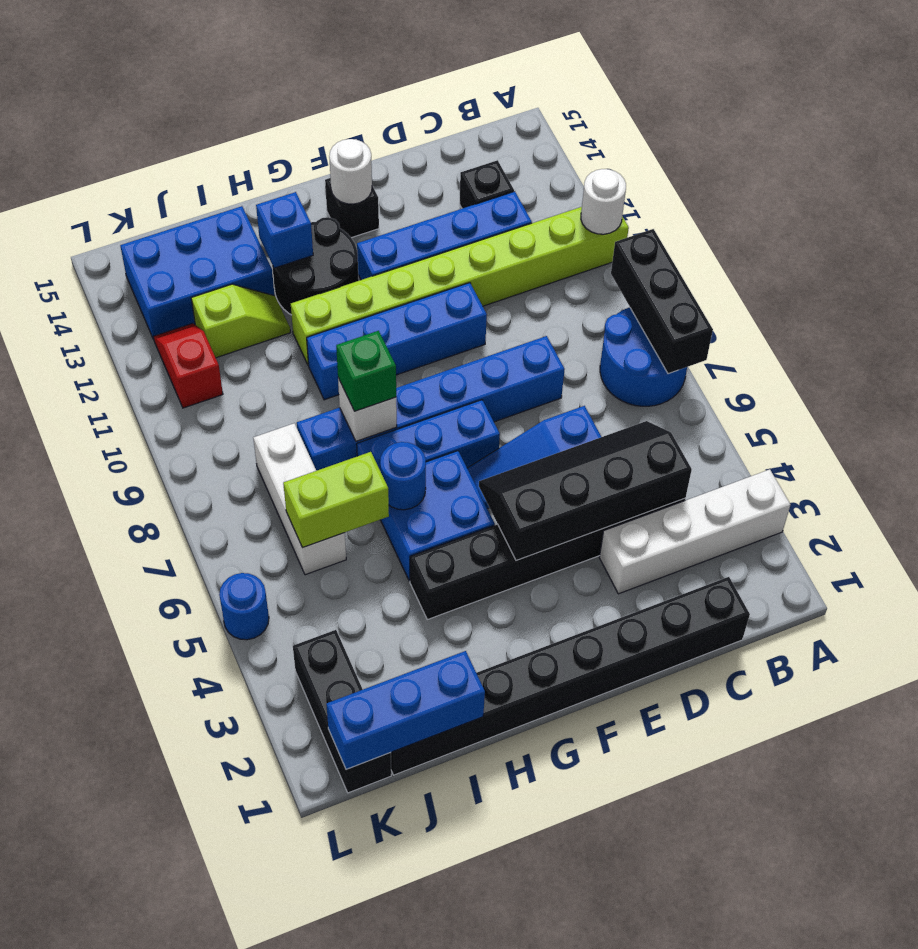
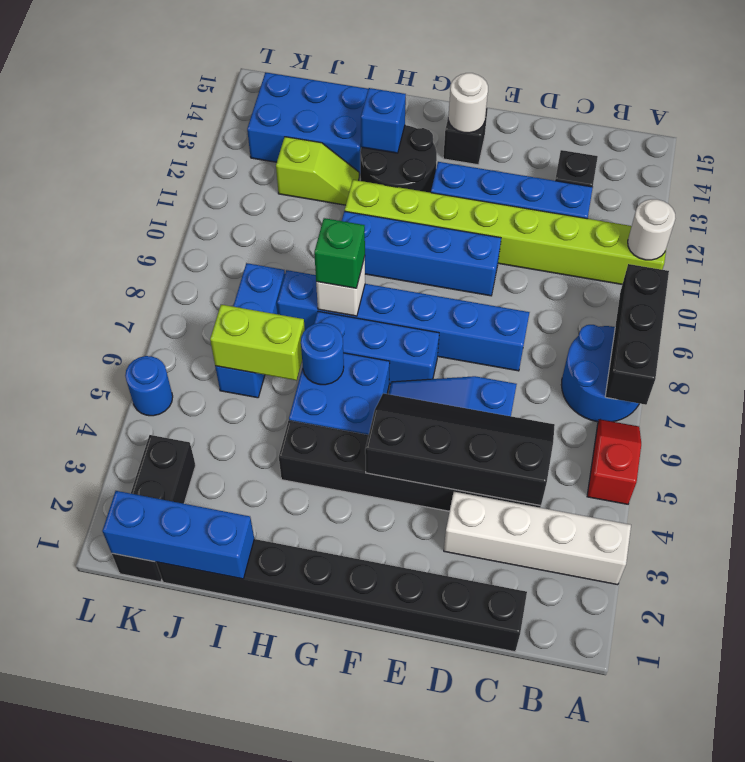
white brick J6:J8 level 1 -> blue brick J6:J8 level 1
red slope K11:K12 level 1 top 11 -> red slope A5:A6 level 1 top 5

